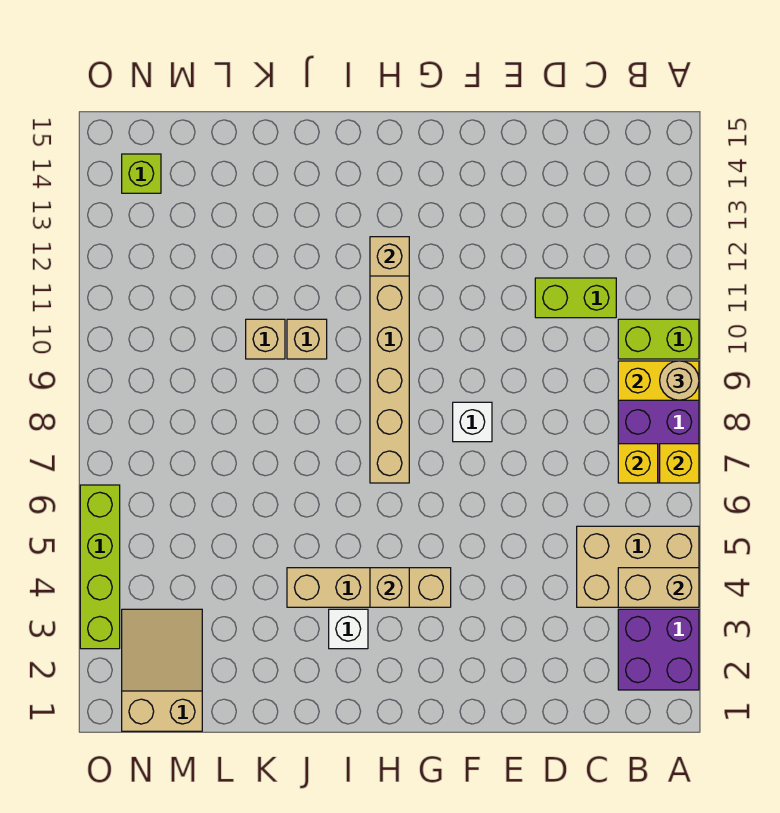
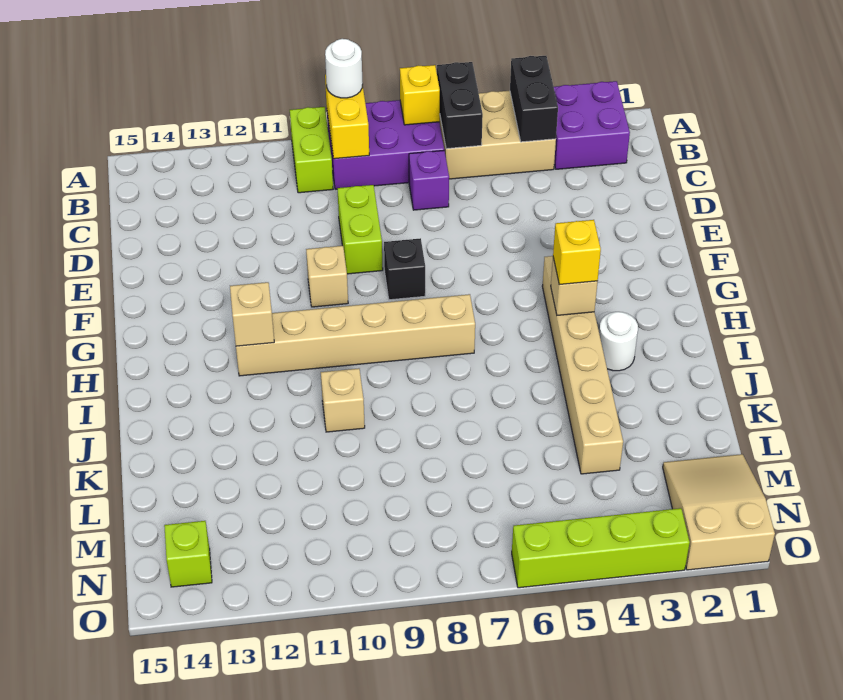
tan brick A4:C5 level 1 -> tan brick A4:B6 level 1
tan brick A4:B4 level 2 -> black brick A4:B4 level 2
none -> black brick A6:B6 level 2
tan round brick A9 level 3 -> white round brick A9 level 3
yellow brick B7 level 2 -> yellow brick H4 level 3
none -> purple brick C7 level 1
lime brick C11:D11 level 1 -> lime brick D9:E9 level 1
white brick F8 level 1 -> black brick F8 level 1
tan brick G4:J4 level 1 -> tan brick G4:L4 level 1
white brick I3 level 1 -> white round brick I3 level 1
tan brick K10 level 1 -> tan brick F10 level 1
tan slope M1:N3 level 1 top 1 -> tan slope M1:O2 level 1 top O

